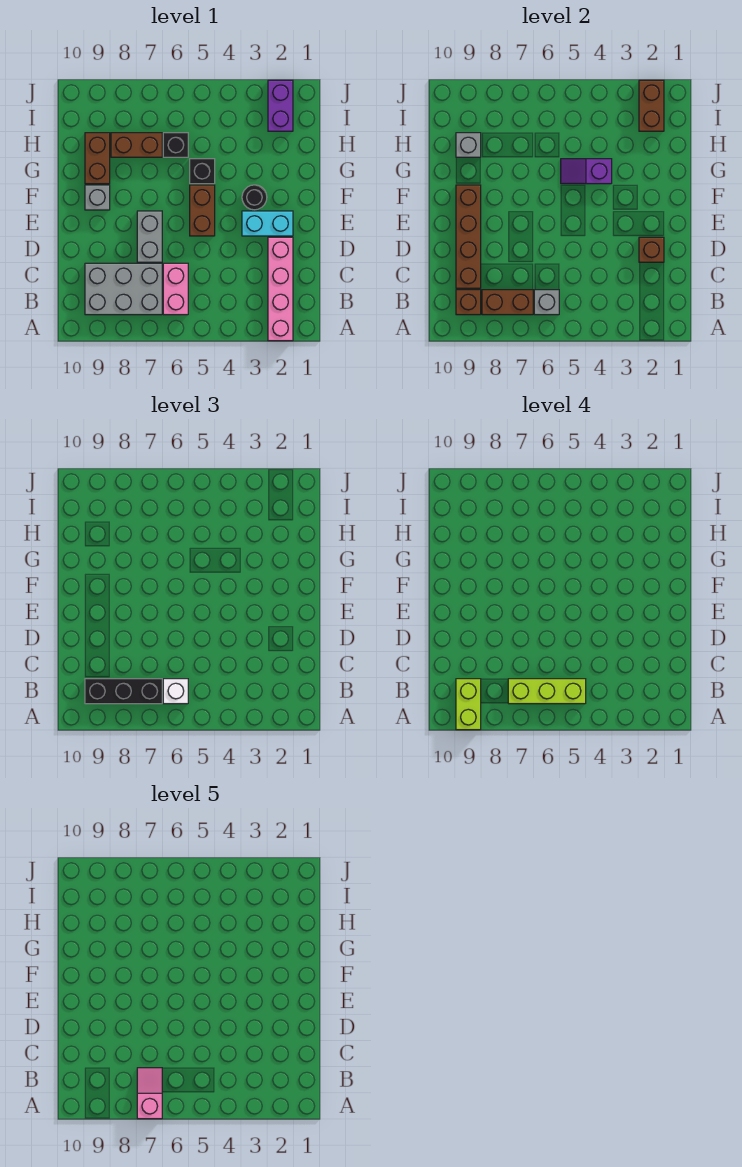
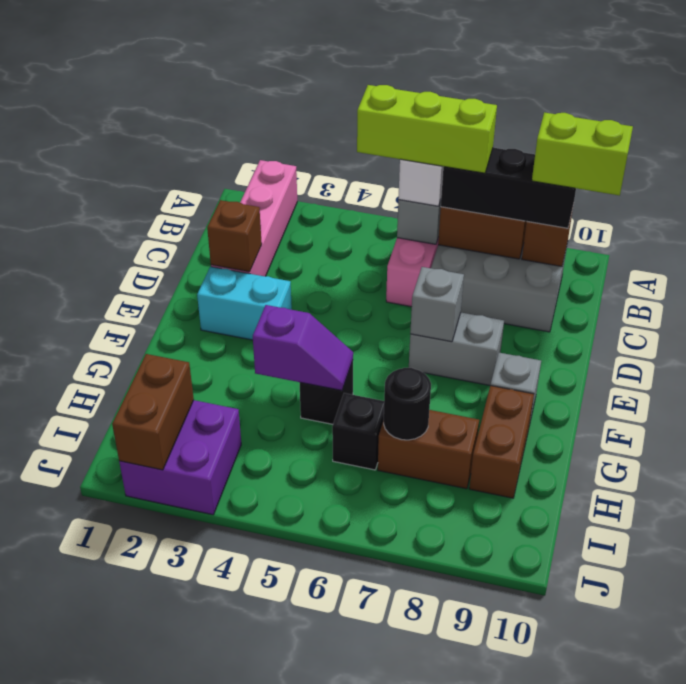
pink slope A7:B7 level 5 top A -> none
lime brick A9:B9 level 4 -> lime brick B9:B10 level 4
brown brick C9:F9 level 2 -> none
grey brick D7:E7 level 1 -> grey brick E7:E8 level 1
brown brick E5:F5 level 1 -> none
black round brick F3 level 1 -> black round brick H7 level 2
grey brick H9 level 2 -> grey brick E7 level 2
purple brick I2:J2 level 1 -> purple brick I2:J3 level 1

